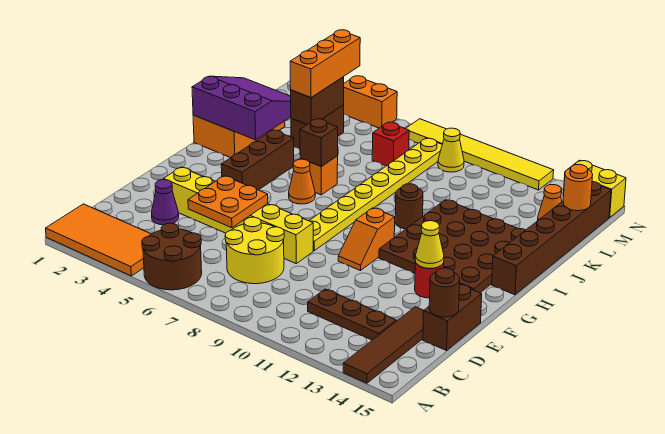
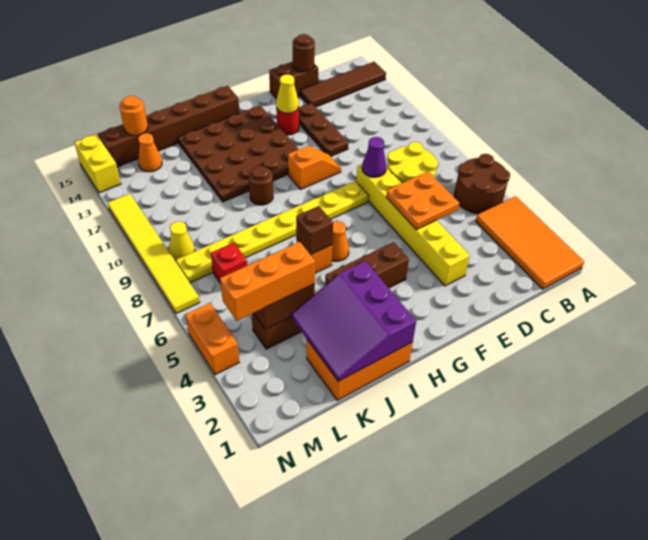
brown plate C11:C13 level 1 -> brown plate E11:E13 level 1
purple cone D3 level 1 -> purple cone E8 level 2

